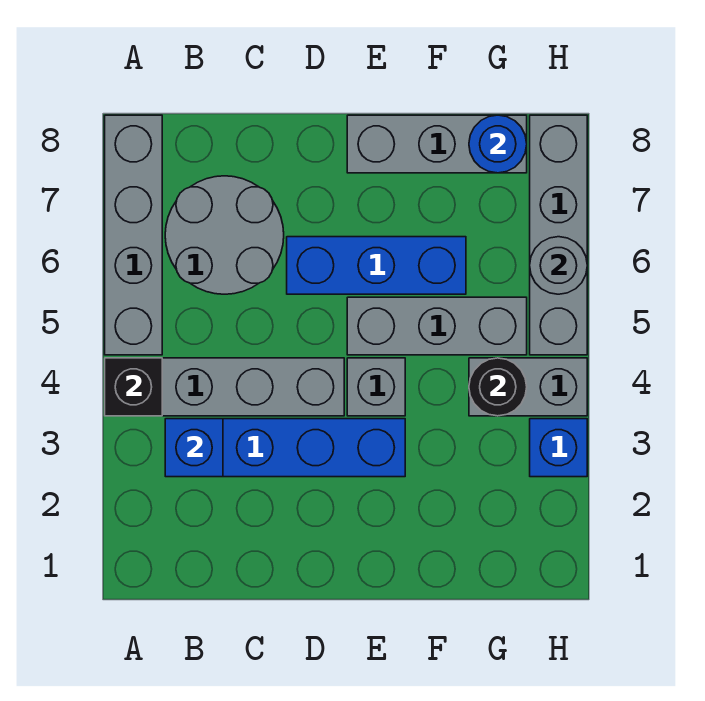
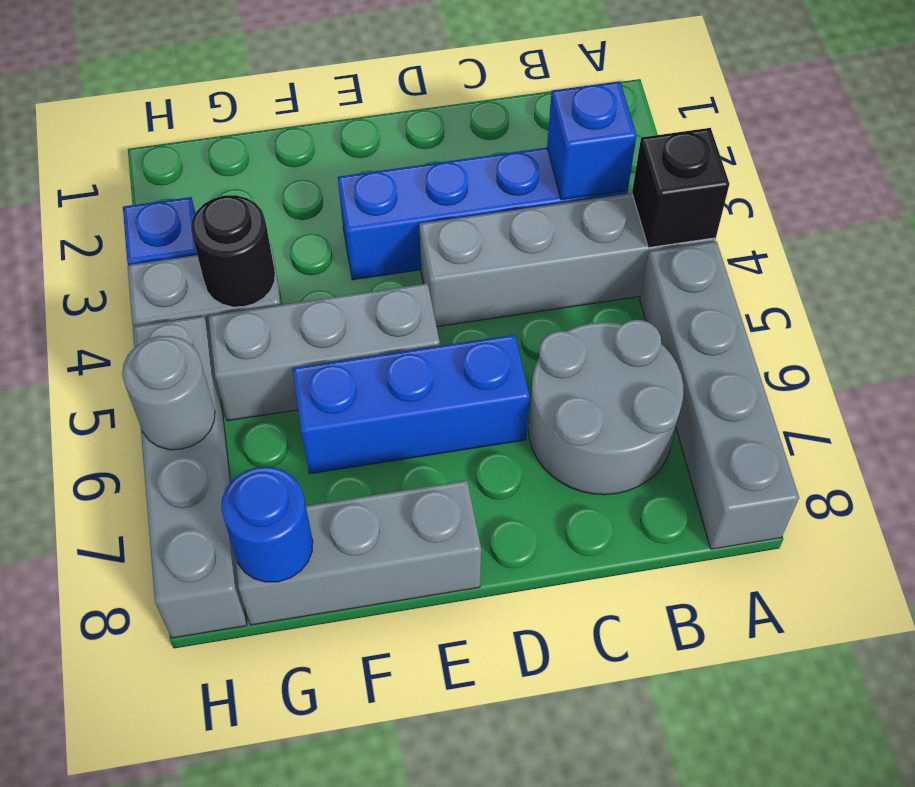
grey brick E4 level 1 -> none

